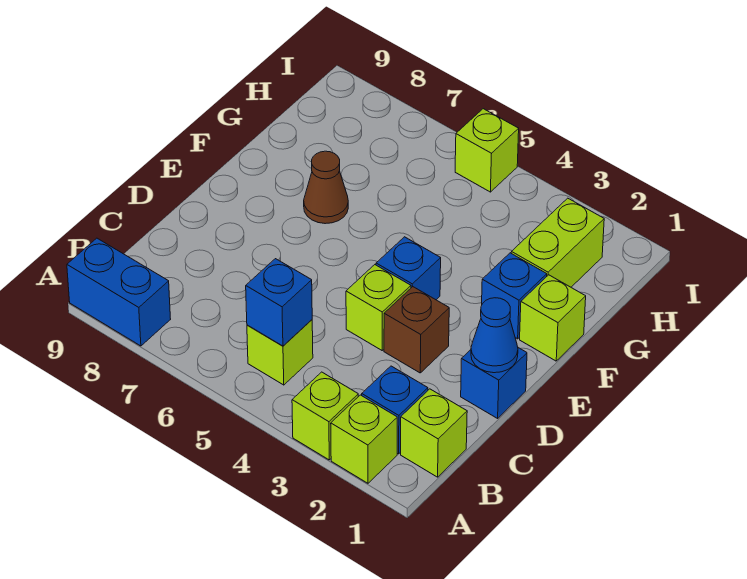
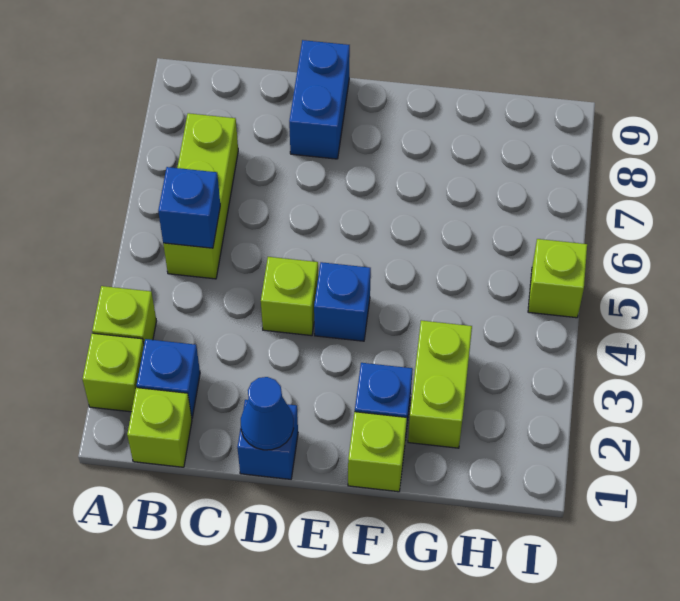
blue brick A8:A9 level 1 -> blue brick D8:D9 level 1
lime brick B5 level 1 -> lime brick B5:B7 level 1
brown brick D3 level 1 -> none
brown cone F7 level 1 -> none
lime brick G2:H2 level 1 -> lime brick G2:G3 level 1

